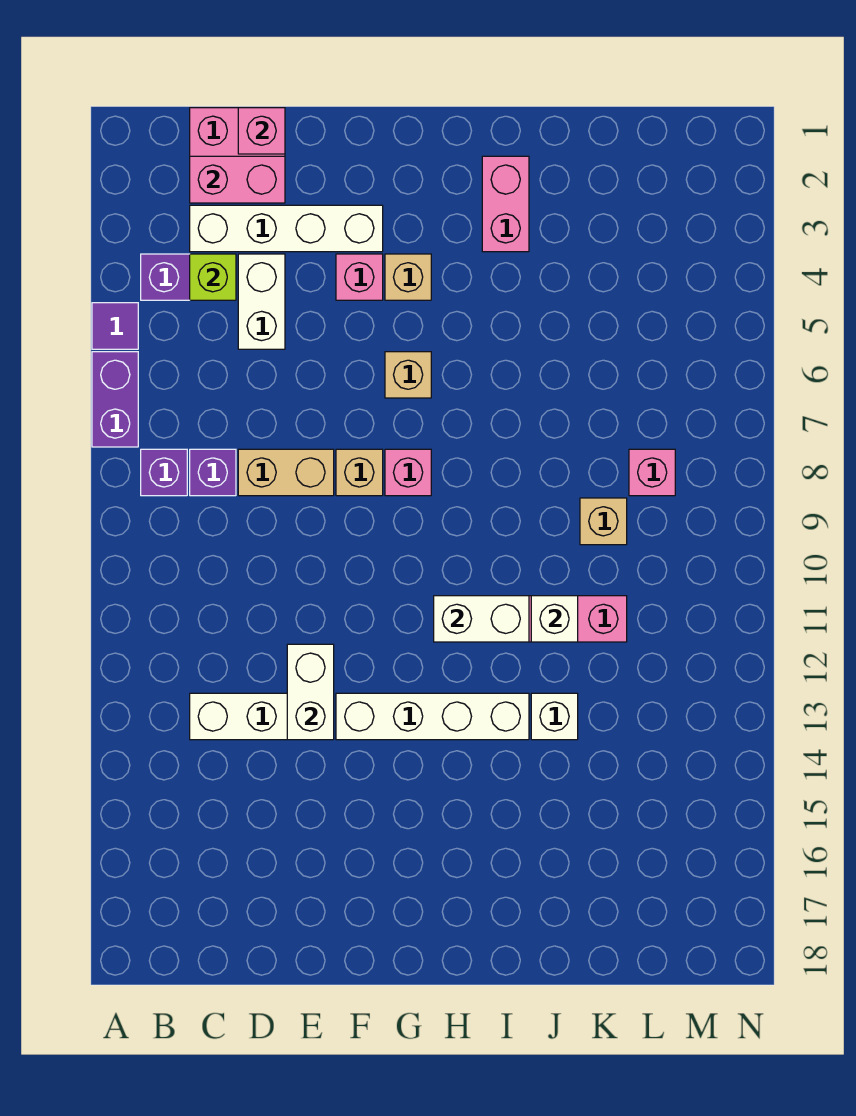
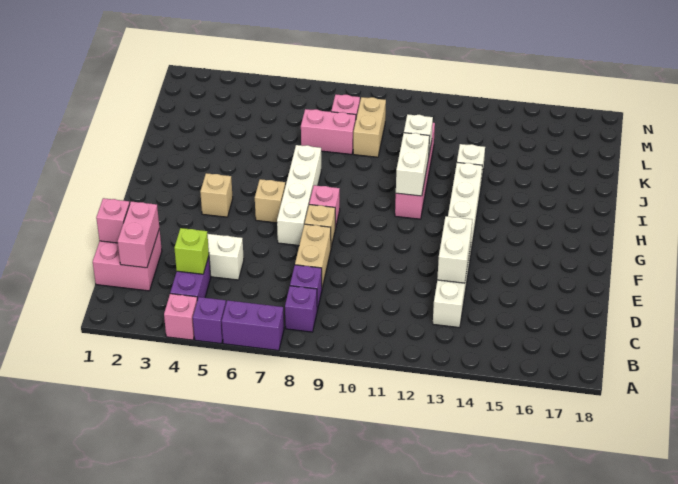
purple tile A5 level 1 -> purple brick A5 level 1
white brick C3:F3 level 1 -> white brick F7:I7 level 1
white brick E12:E13 level 2 -> white brick D13:E13 level 2
pink brick F4 level 1 -> pink brick A4 level 1
pink brick I2:I3 level 1 -> pink brick K7:K8 level 1
tan brick K9 level 1 -> tan brick K9:L9 level 1

